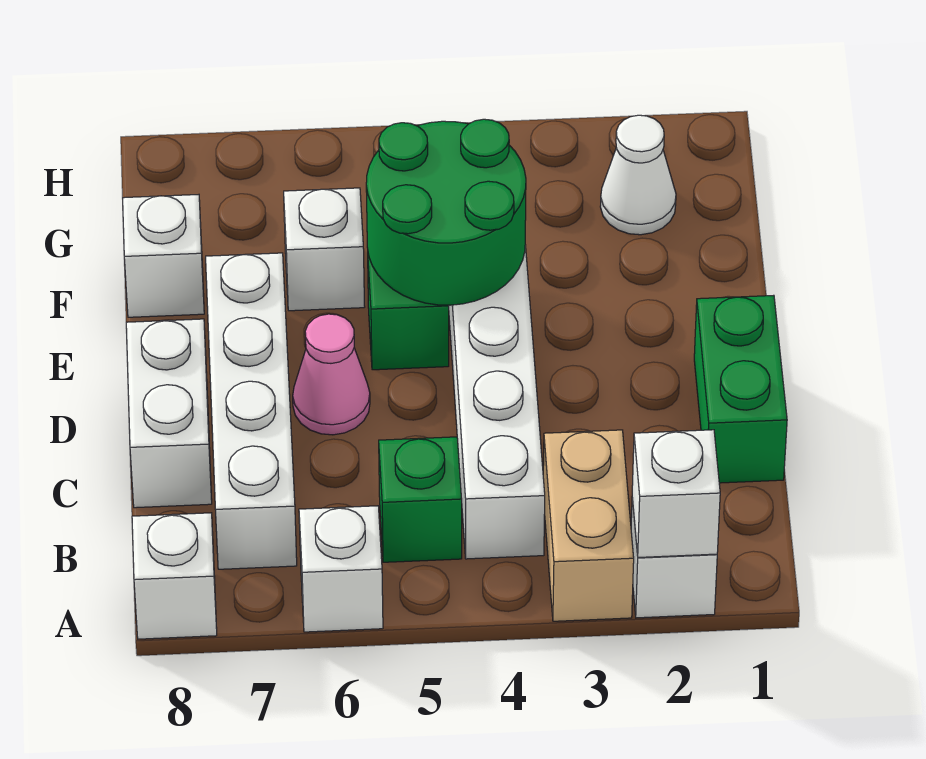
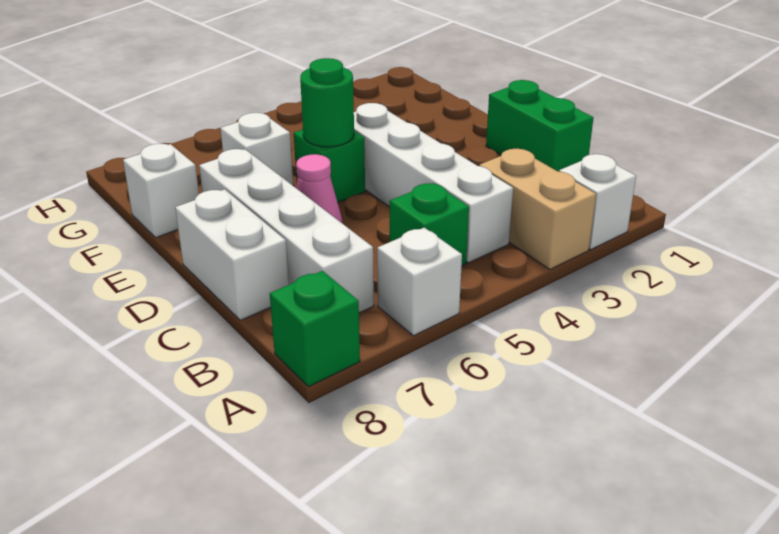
white brick A2 level 2 -> none
white brick A8 level 1 -> green brick A8 level 1
green round brick E4:F5 level 2 -> green round brick E5 level 2
white cone G2 level 1 -> none

